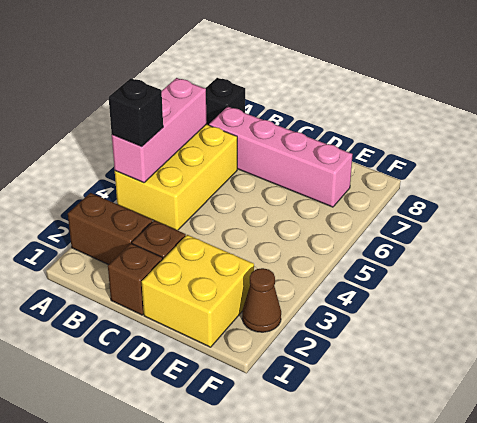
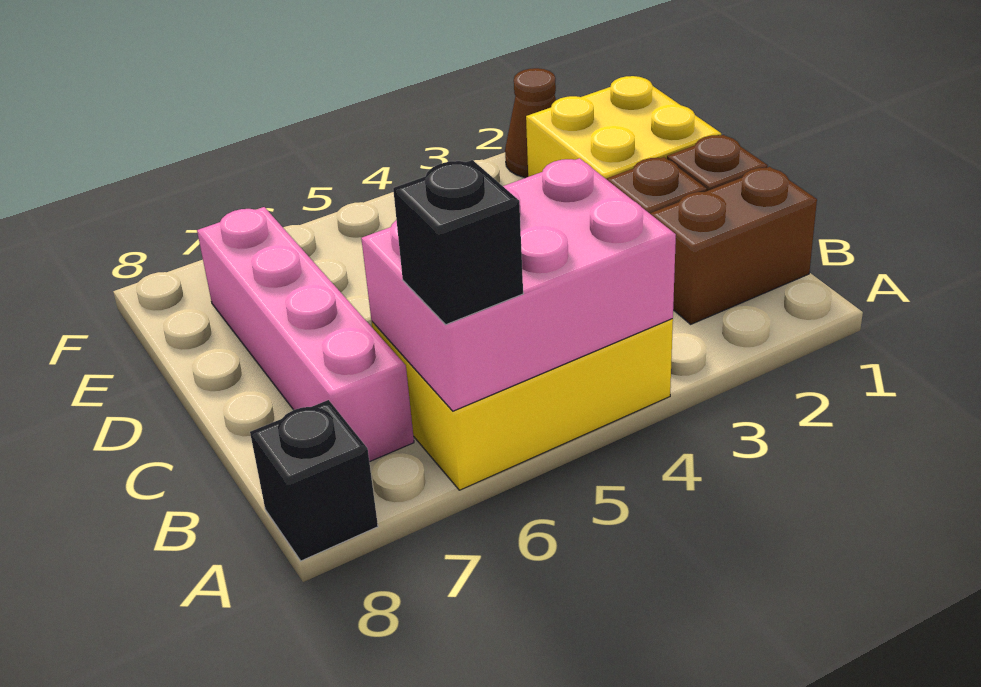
brown brick A2:B2 level 1 -> brown brick B1:B2 level 1
pink brick A4:A6 level 2 -> pink brick A4:B6 level 2
black brick A4 level 3 -> black brick A6 level 3

